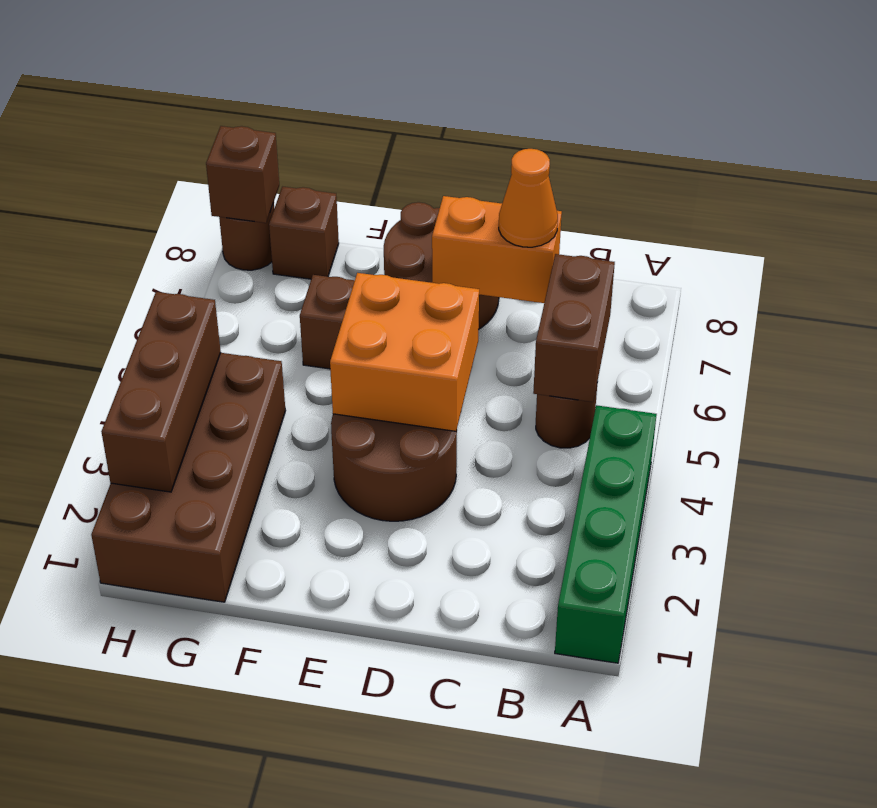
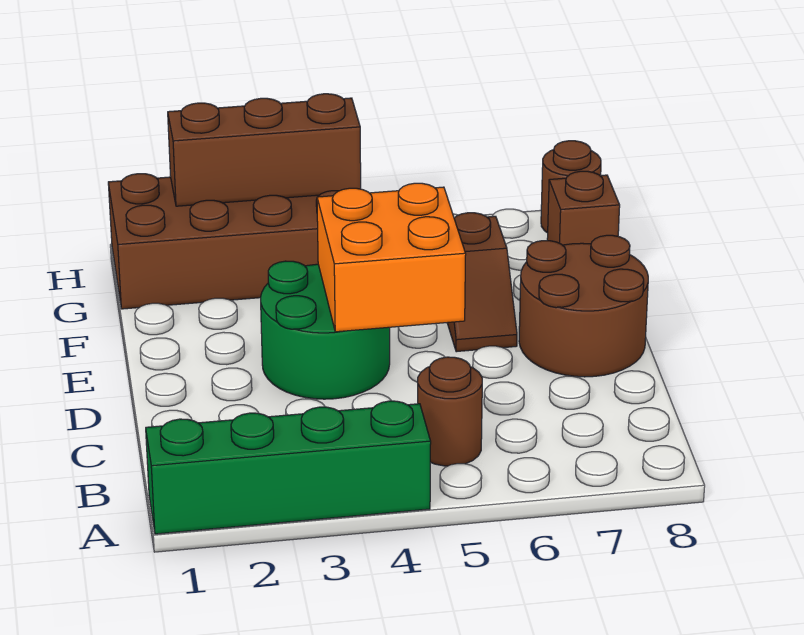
brown brick B5:B6 level 2 -> none
orange brick C7:D7 level 2 -> none
orange cone C7 level 3 -> none
brown round brick D3:E4 level 1 -> green round brick D3:E4 level 1
brown brick H8 level 2 -> none

